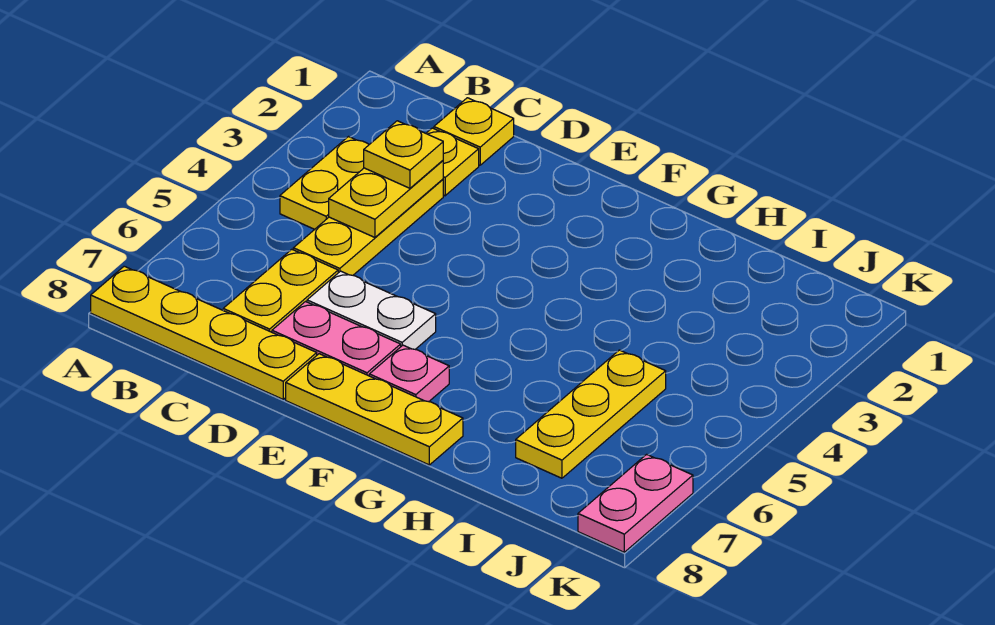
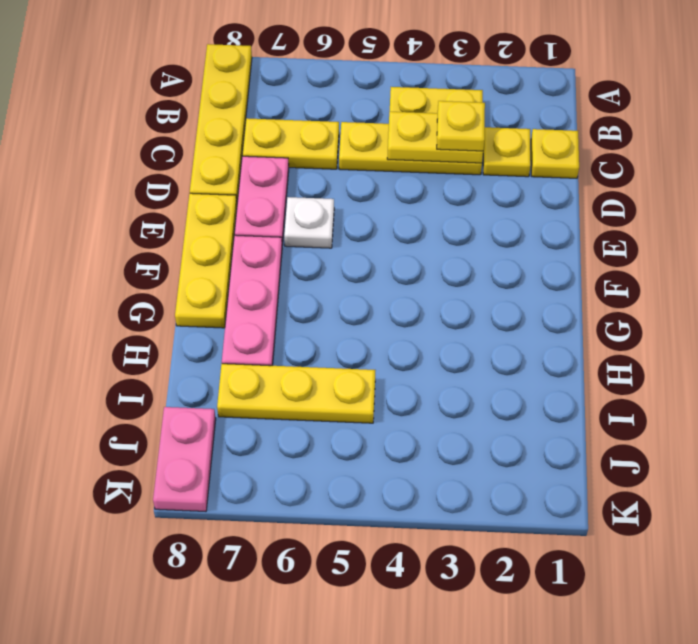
white plate D6:E6 level 1 -> white plate E6 level 1
pink plate F7 level 1 -> pink plate F7:H7 level 1
pink plate K7:K8 level 1 -> pink plate J8:K8 level 1

